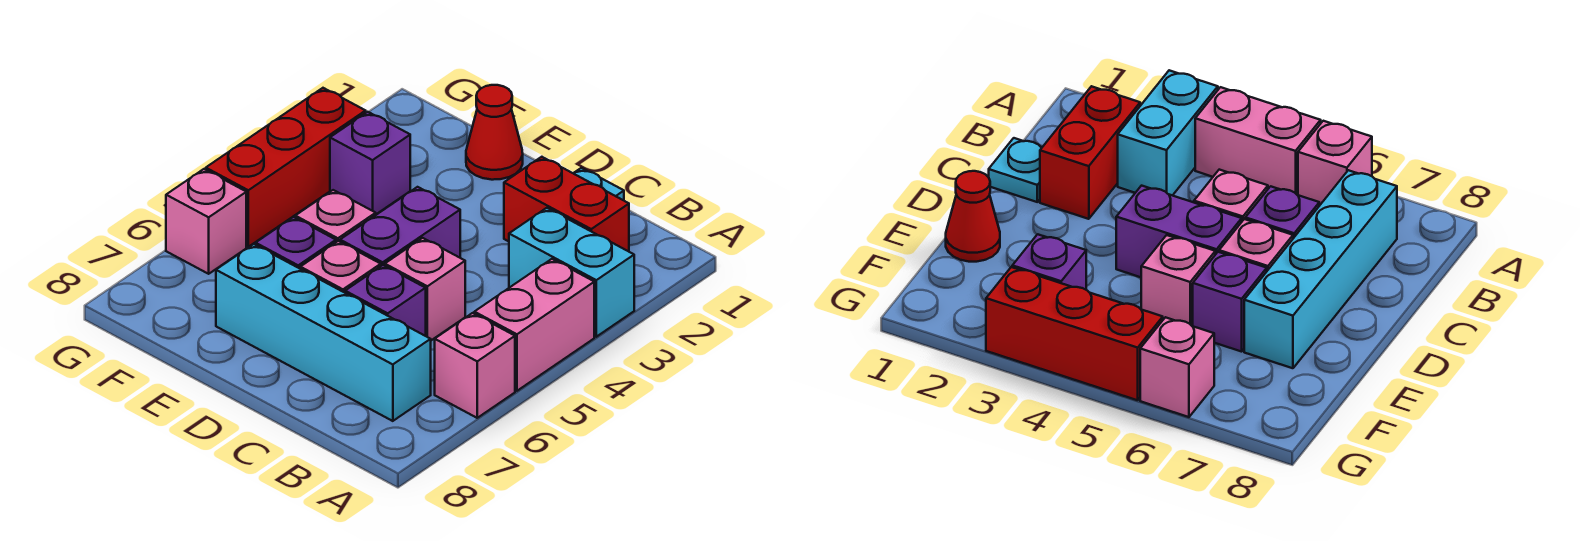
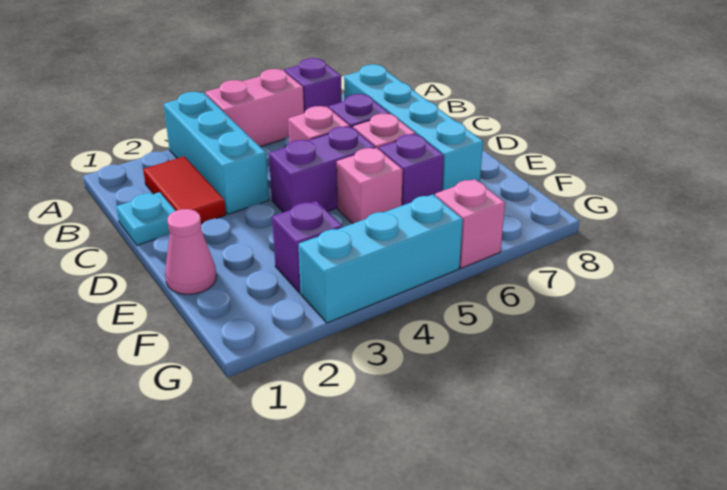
cyan brick A3:B3 level 1 -> cyan brick A3:C3 level 1
pink brick A6 level 1 -> purple brick A6 level 1
red brick B2:C2 level 1 -> red tile B2:C2 level 1
red cone E1 level 1 -> pink cone E1 level 1
red brick G3:G5 level 1 -> cyan brick G3:G5 level 1

